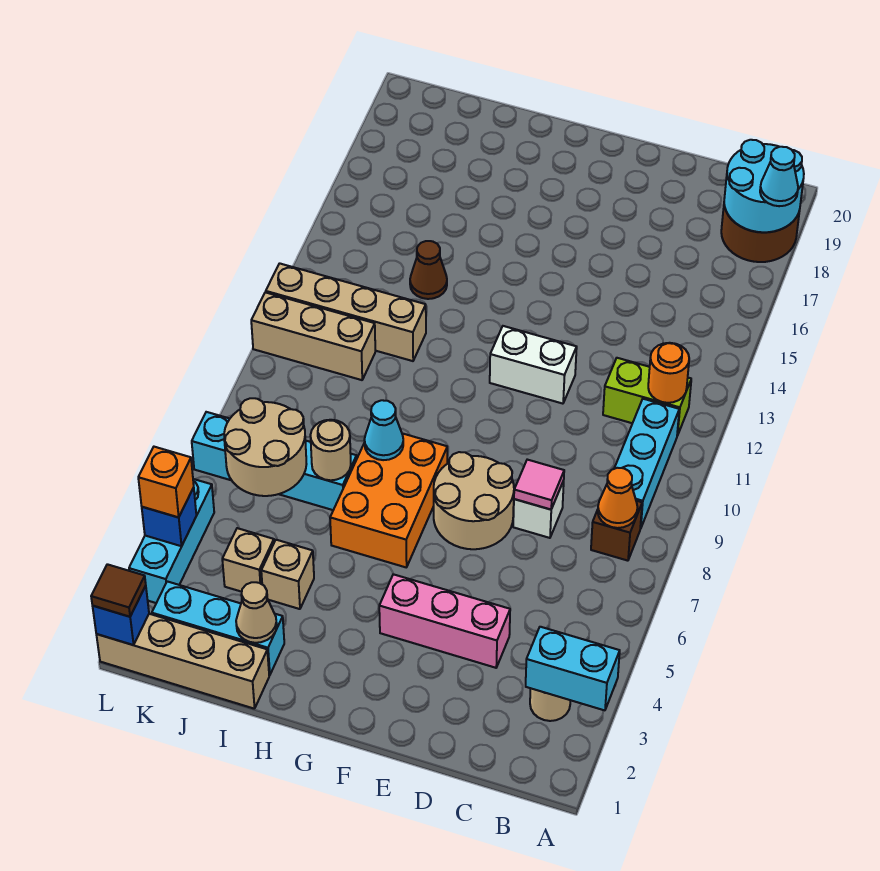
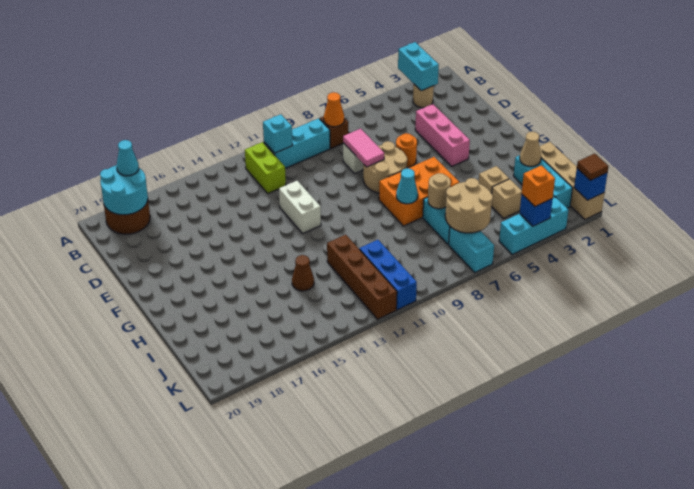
none -> cyan brick B11 level 2
orange round brick B12 level 2 -> orange round brick E6 level 1
pink tile D8 level 2 -> pink tile D8:E8 level 2
tan brick I12:L12 level 1 -> brown brick I12:L12 level 1
tan brick J11:L11 level 1 -> blue brick J11:L11 level 1

